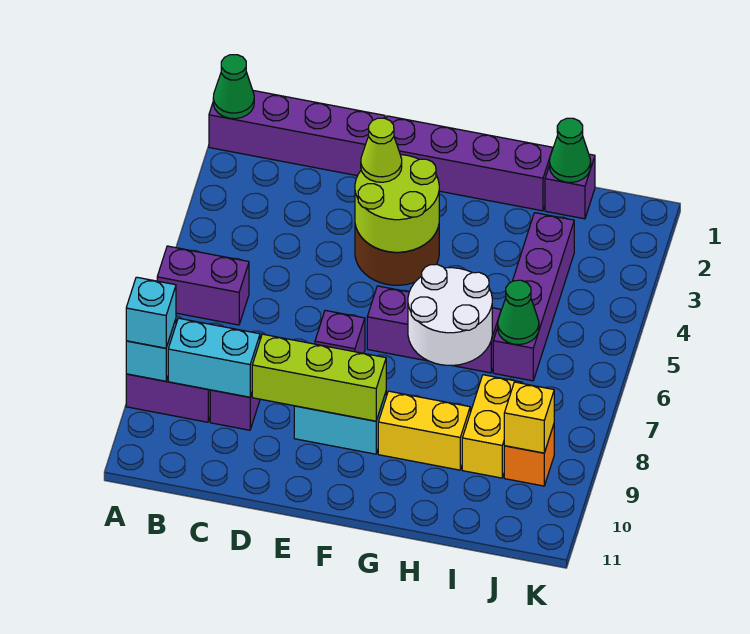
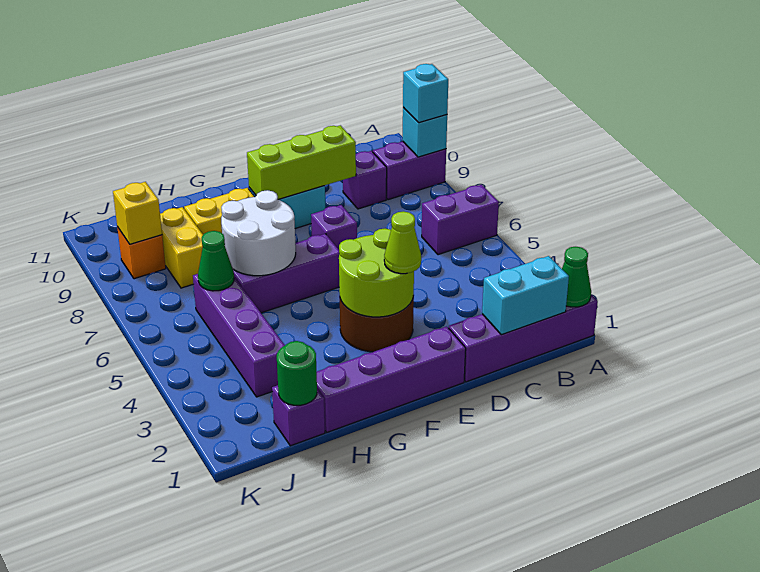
cyan brick B9:C9 level 2 -> cyan brick B1:C1 level 2
green cone I1 level 2 -> green round brick I1 level 2

